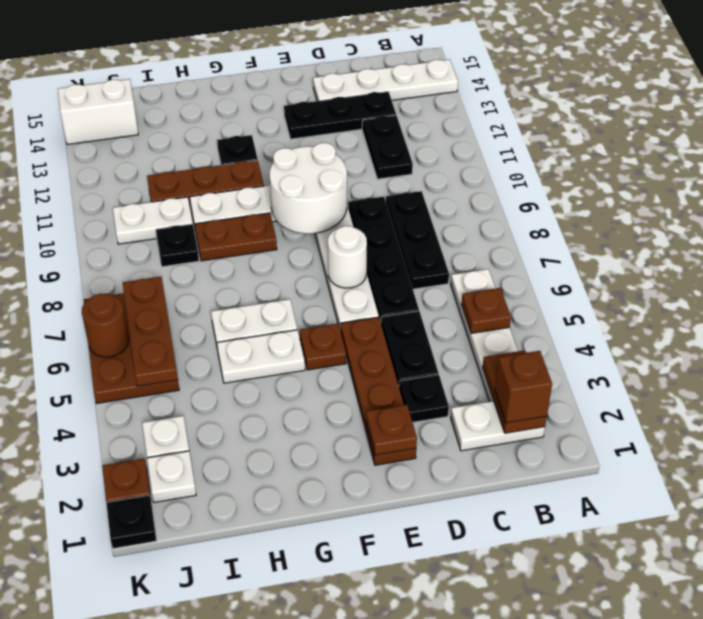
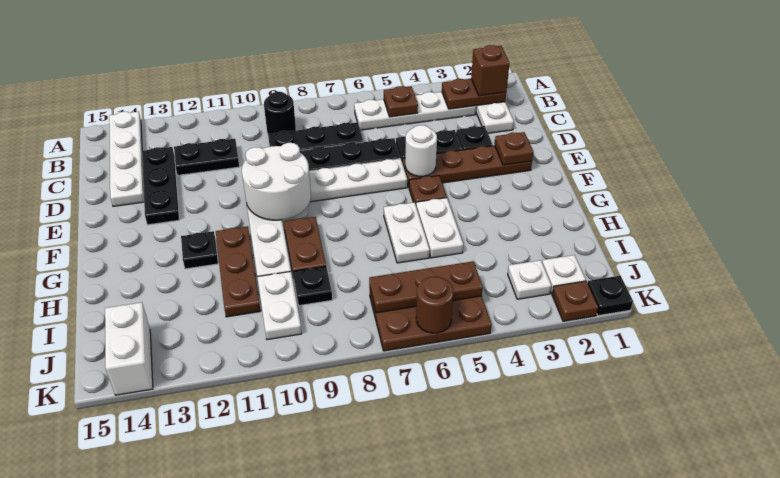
none -> black round brick B9 level 1
white round brick E7 level 2 -> white round brick E5 level 2

